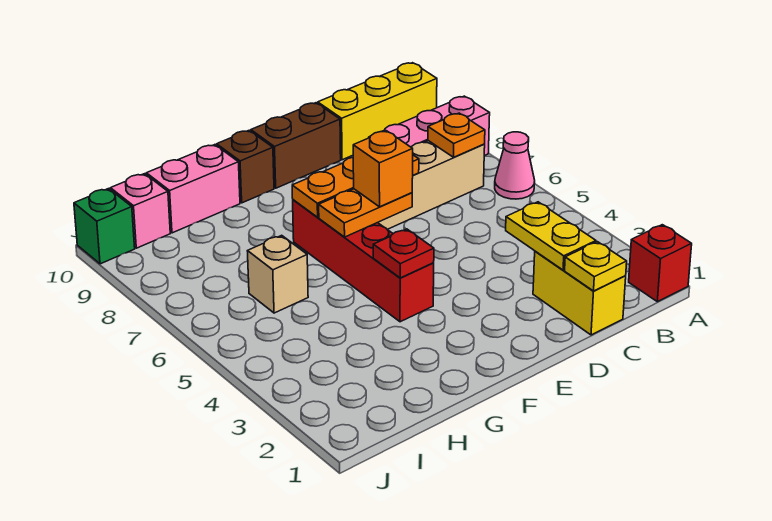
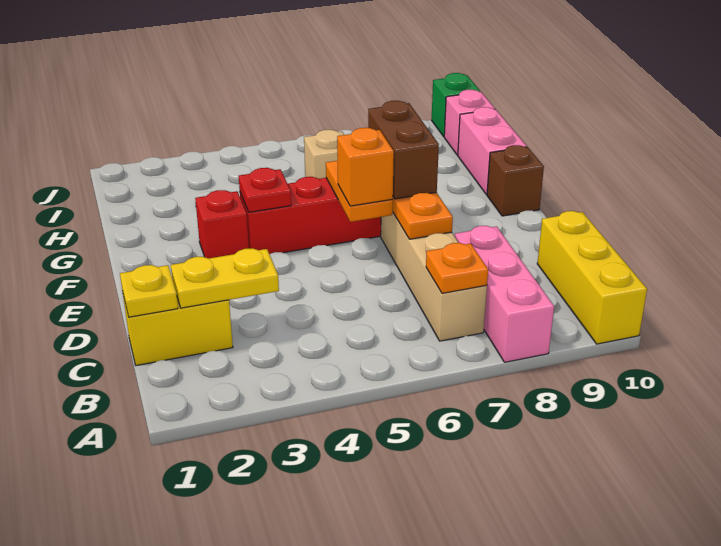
red brick A1 level 1 -> red brick F3 level 1
pink cone A6 level 1 -> none
brown brick D10:E10 level 1 -> brown brick E7:F7 level 3

